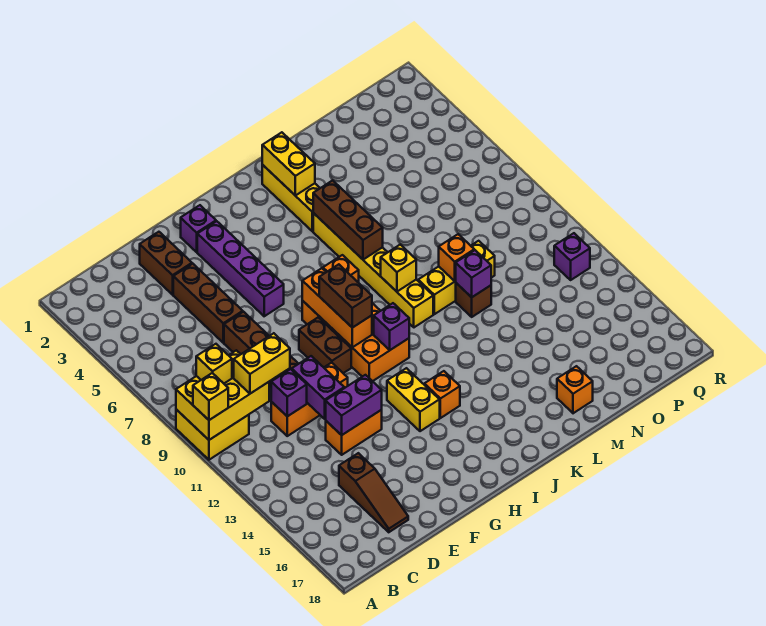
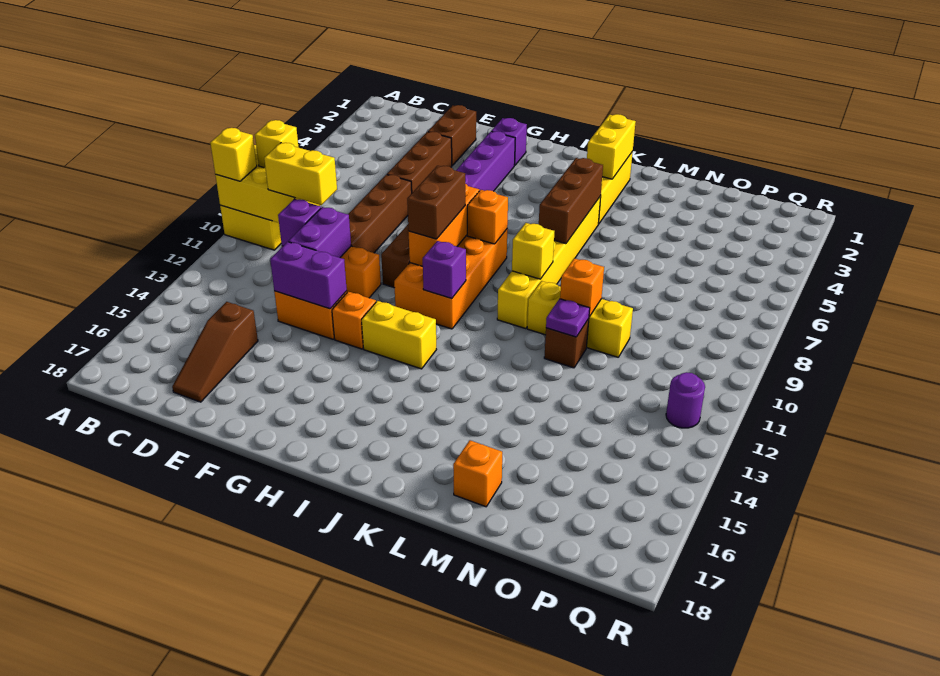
yellow brick H13:H14 level 1 -> yellow brick H13:I13 level 1
orange brick I14 level 1 -> orange brick G13 level 1
purple brick M11 level 2 -> purple plate M11 level 2
purple brick Q12 level 1 -> purple round brick Q12 level 1

